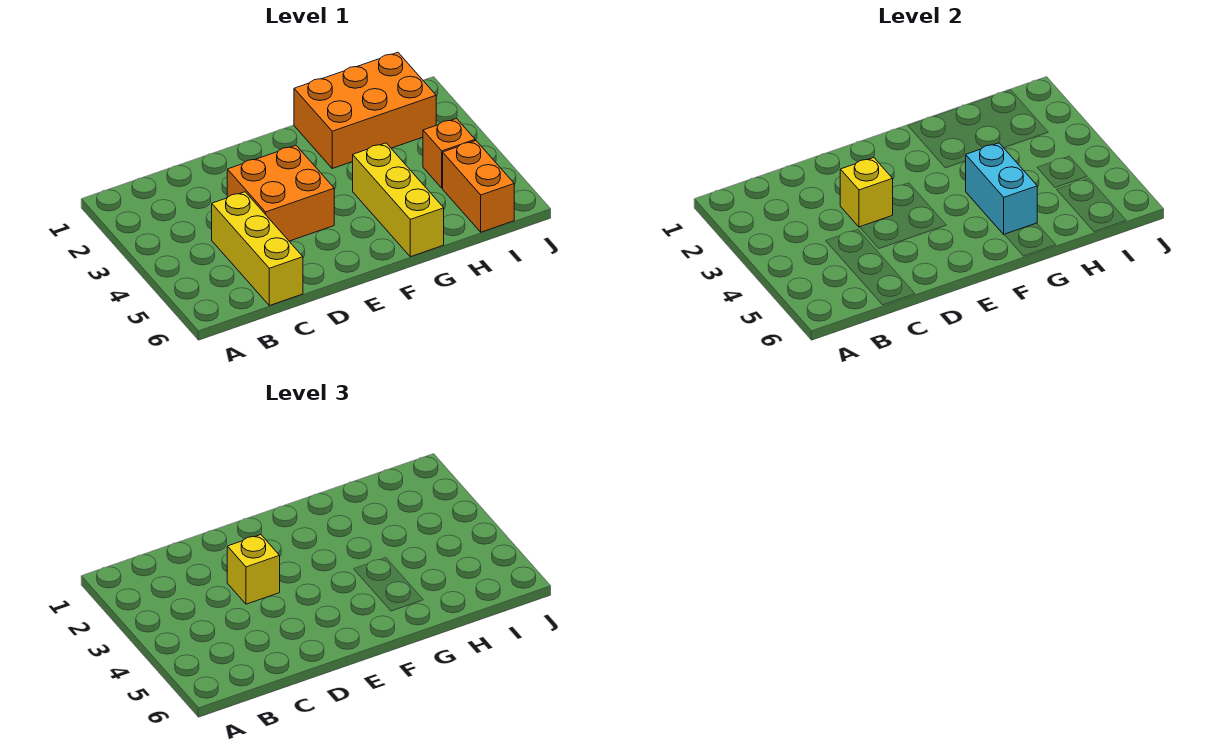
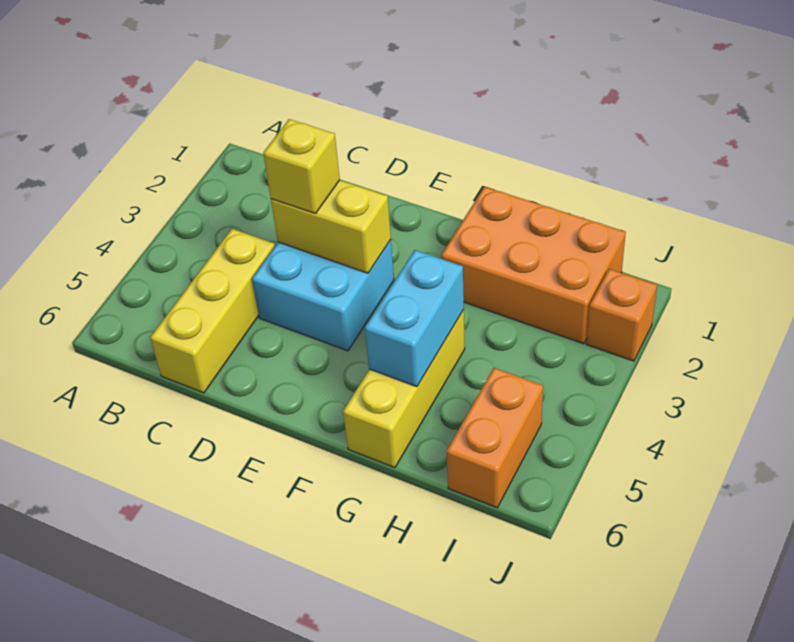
orange brick D3:E4 level 1 -> cyan brick D3:E4 level 1
yellow brick D3 level 2 -> yellow brick D3:E3 level 2
orange brick I4 level 1 -> orange brick J2 level 1

